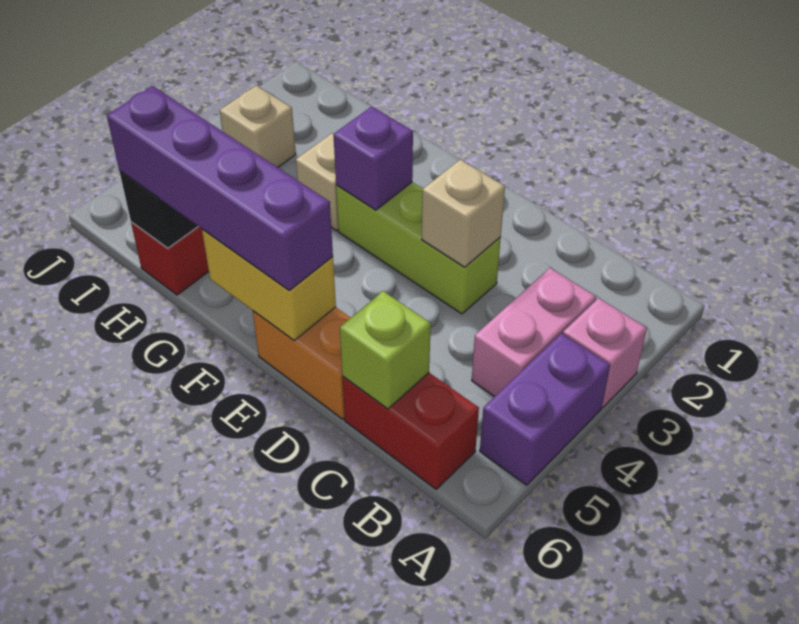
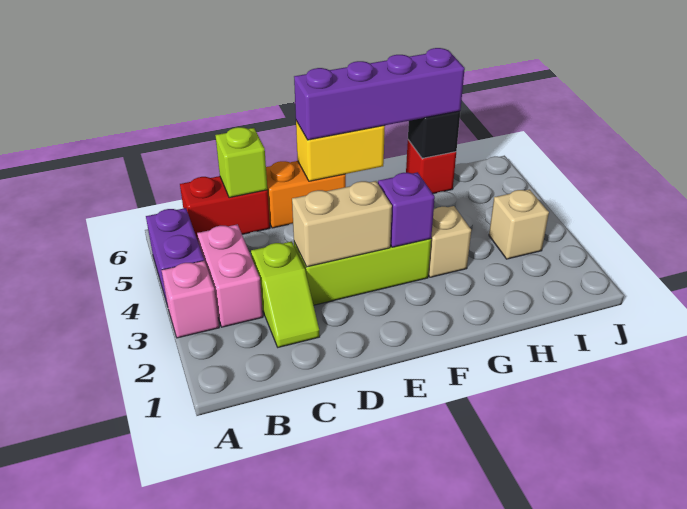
none -> lime slope C2:C3 level 1 top 3
tan brick D3 level 2 -> tan brick D3:E3 level 2

